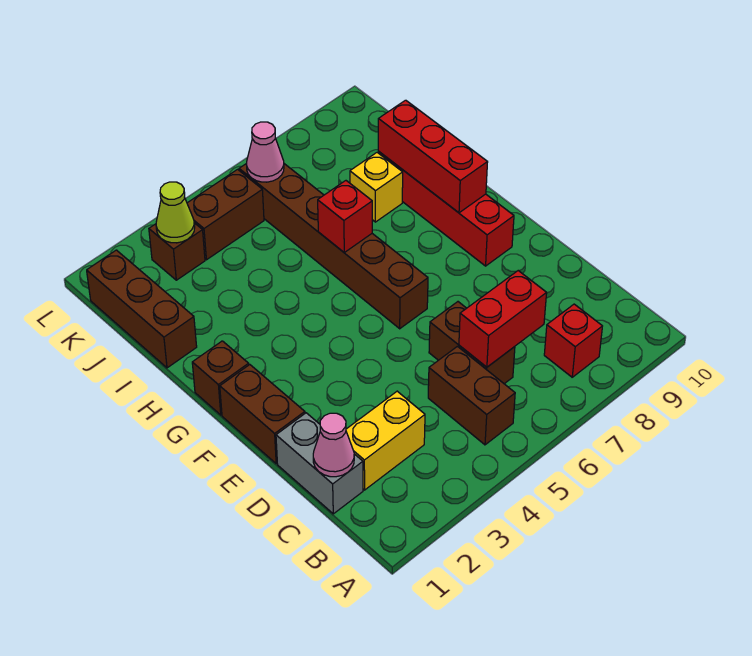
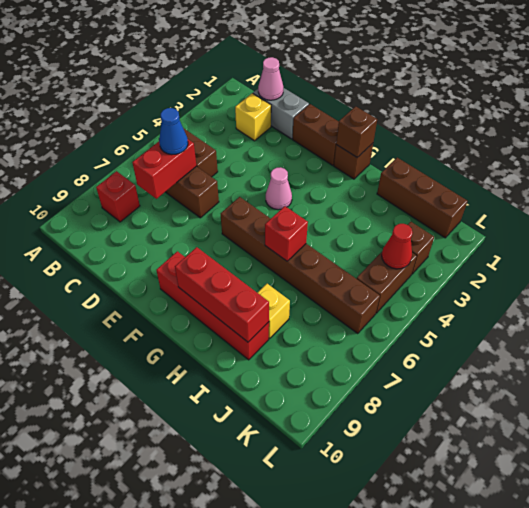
yellow brick C2:C3 level 1 -> yellow brick C2 level 1
none -> blue cone C6 level 3
none -> brown brick G1 level 2
lime cone K3 level 2 -> none
none -> red cone K4 level 2
pink cone K6 level 2 -> pink cone F4 level 1

